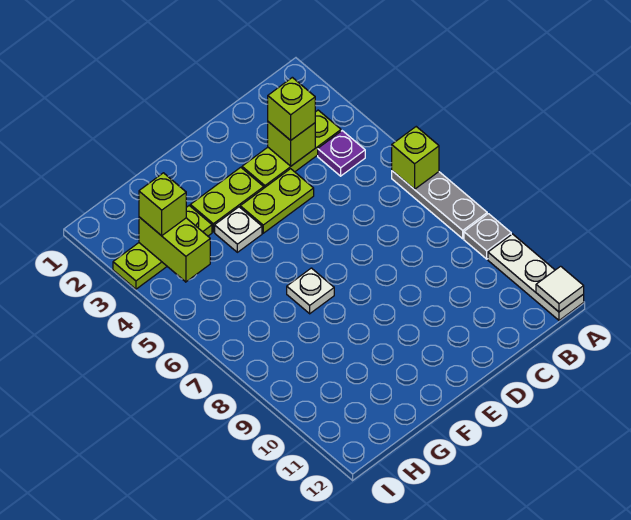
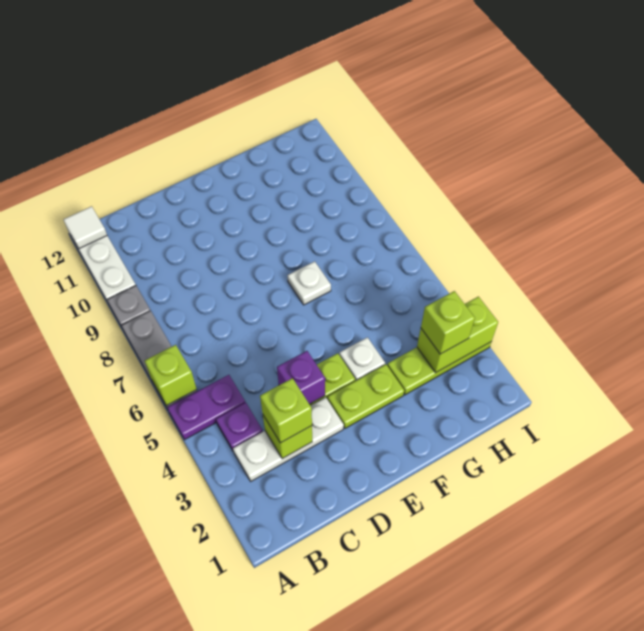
none -> purple plate A5:B5 level 1
lime plate B3:D3 level 1 -> white plate B3:D3 level 1
none -> purple brick D4 level 2
lime brick H3:H4 level 2 -> lime brick H3:I3 level 2

